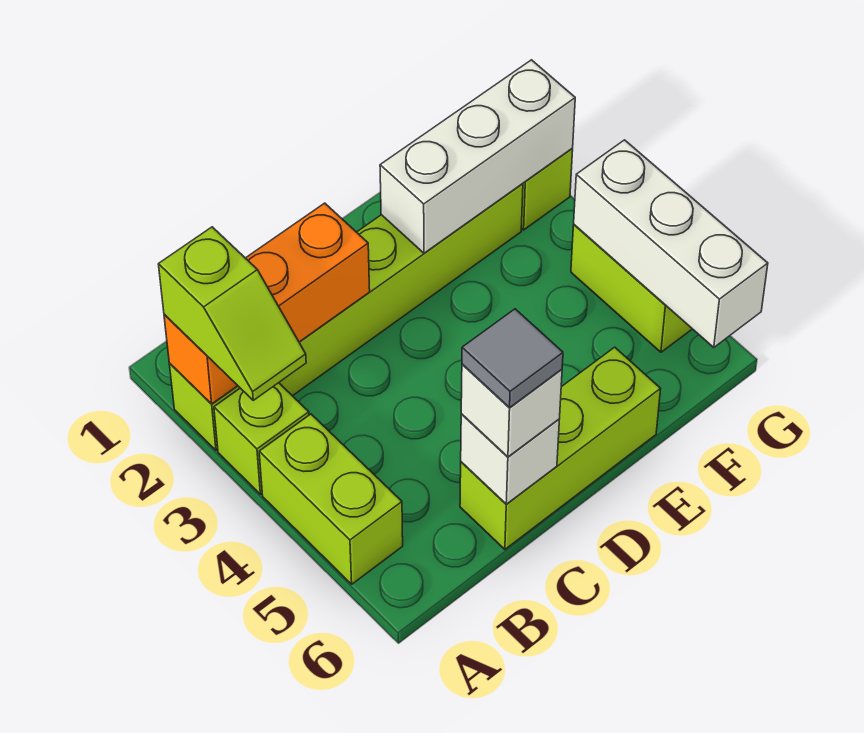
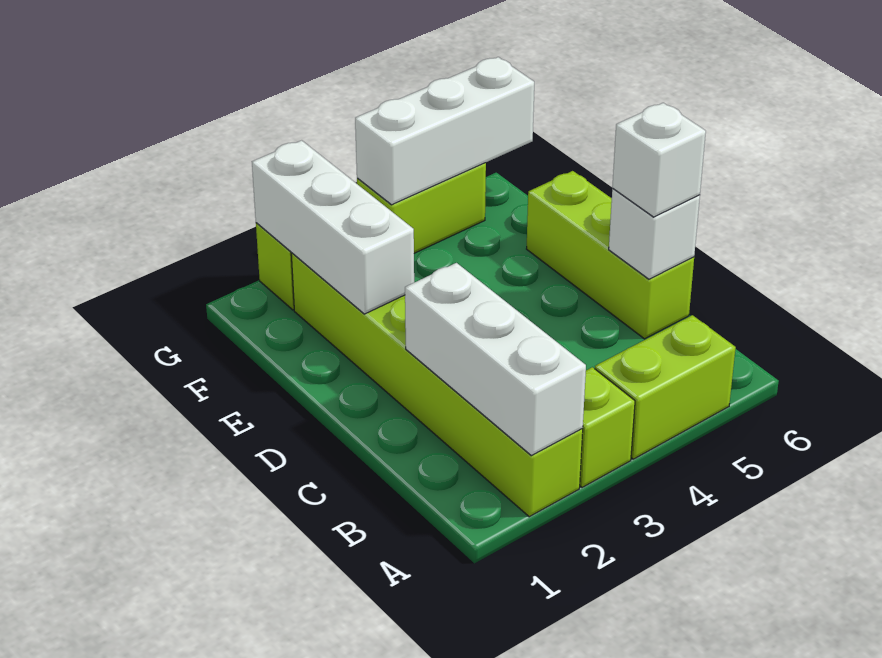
orange brick A2:C2 level 2 -> white brick A2:C2 level 2
lime slope A2:A3 level 3 top 2 -> none
grey tile C6 level 4 -> none

